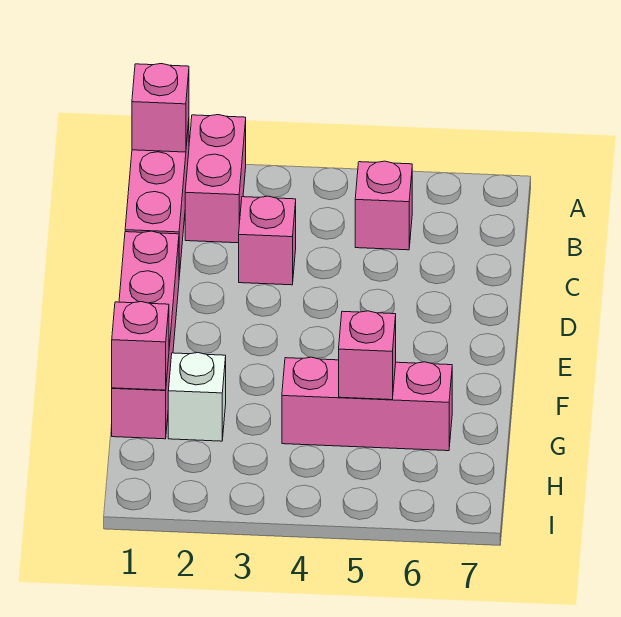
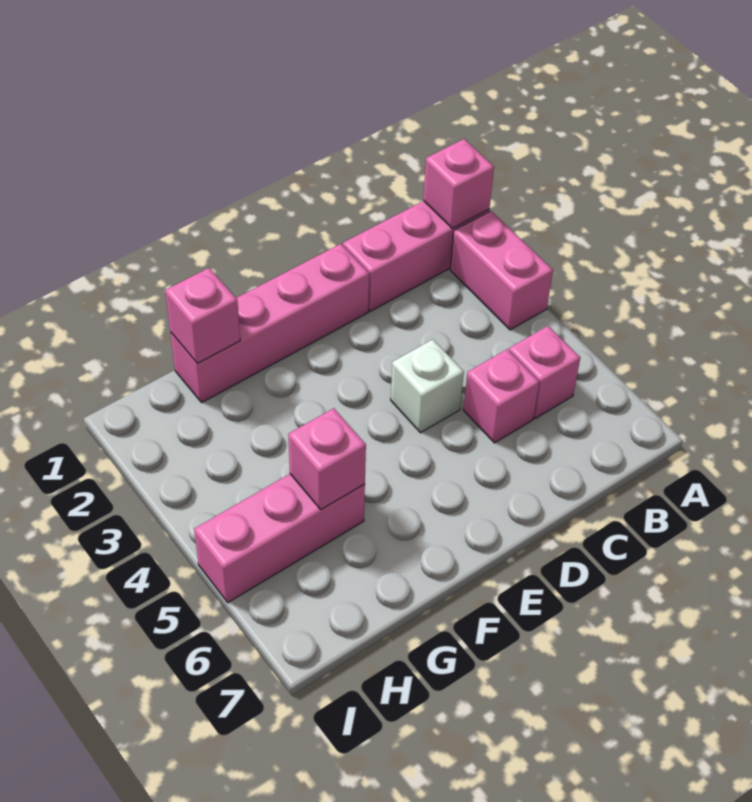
pink brick A2:B2 level 1 -> pink brick A2:A3 level 1
pink brick C3 level 1 -> pink brick C5 level 1
white brick G2 level 1 -> white brick D4 level 1
pink brick G4:G6 level 1 -> pink brick G5:I5 level 1

